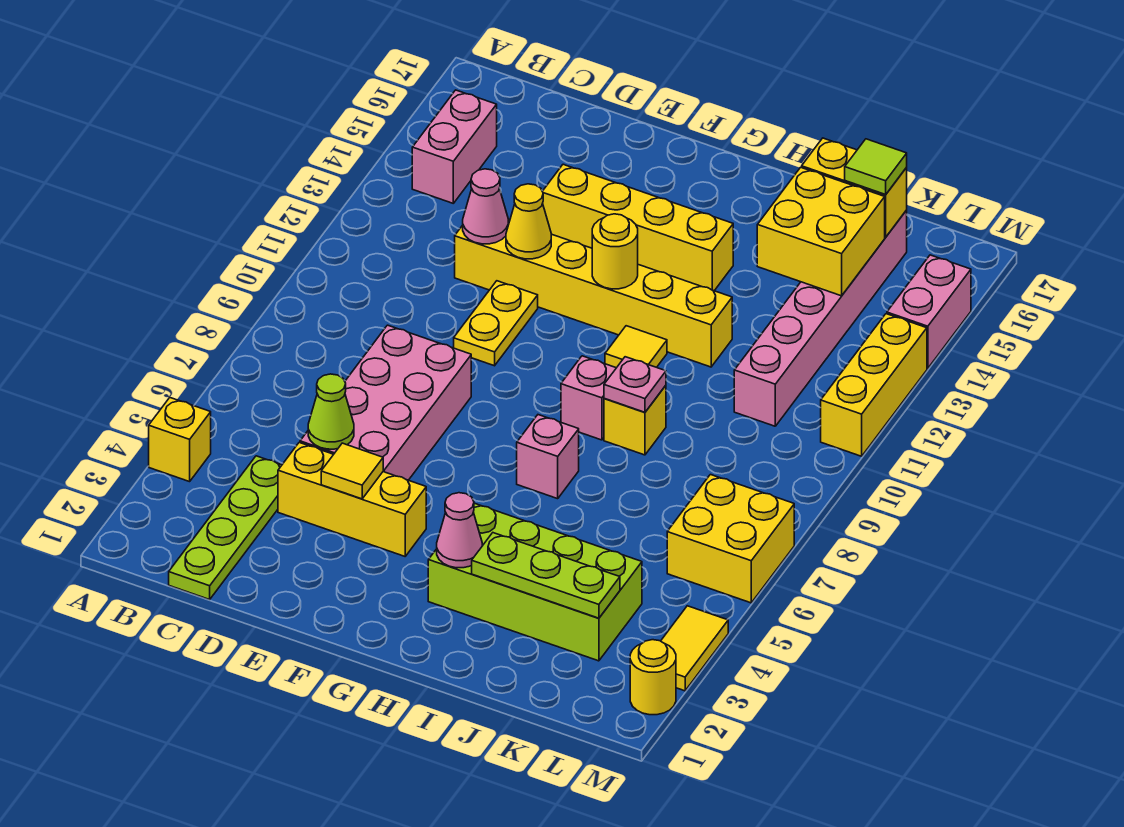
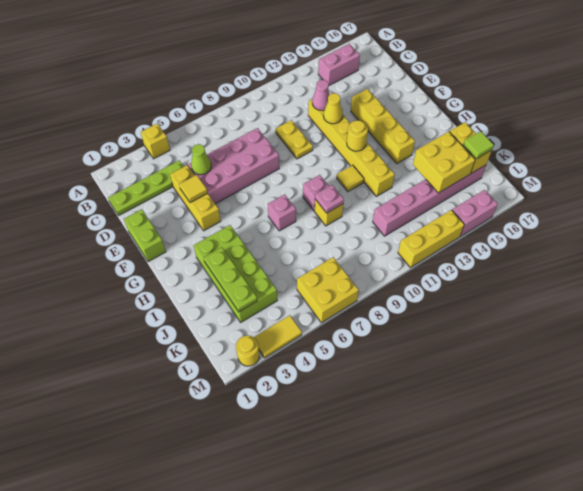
none -> lime brick E1:F1 level 1
yellow plate E10:E11 level 1 -> yellow plate D10:E10 level 1
pink cone H3 level 2 -> none

